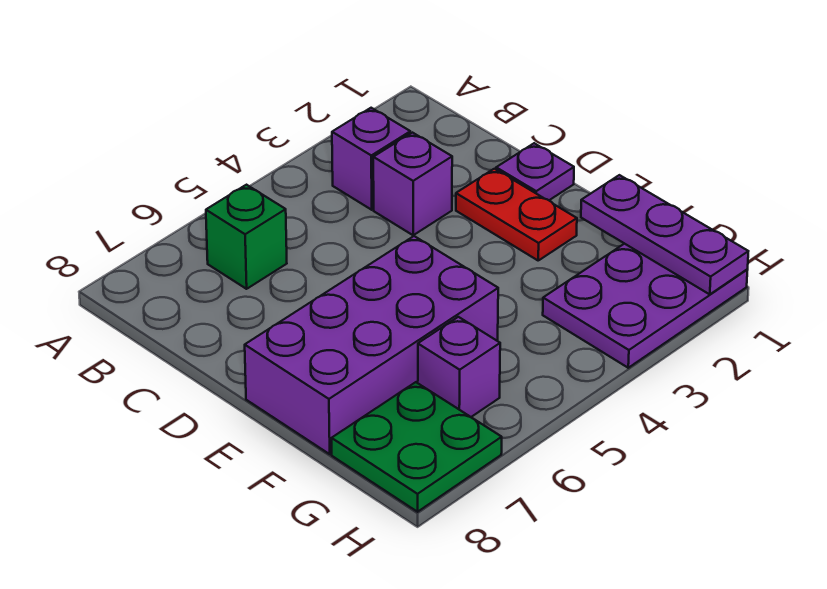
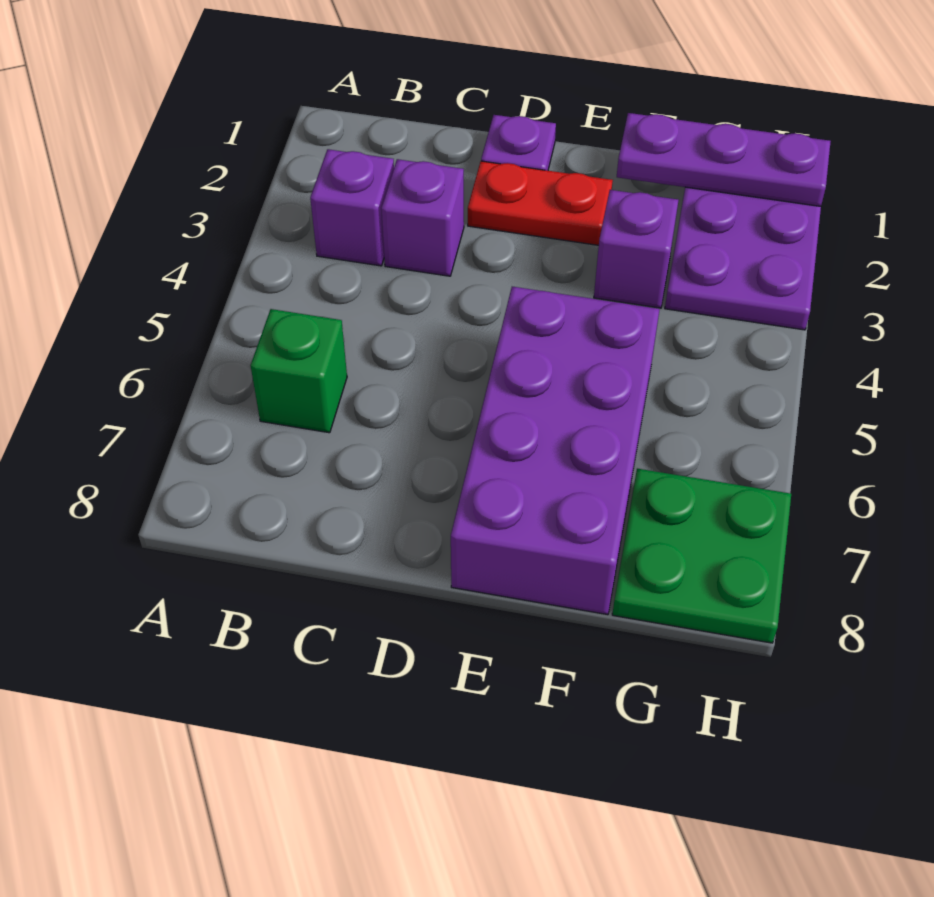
purple brick G6 level 1 -> purple brick F3 level 1

